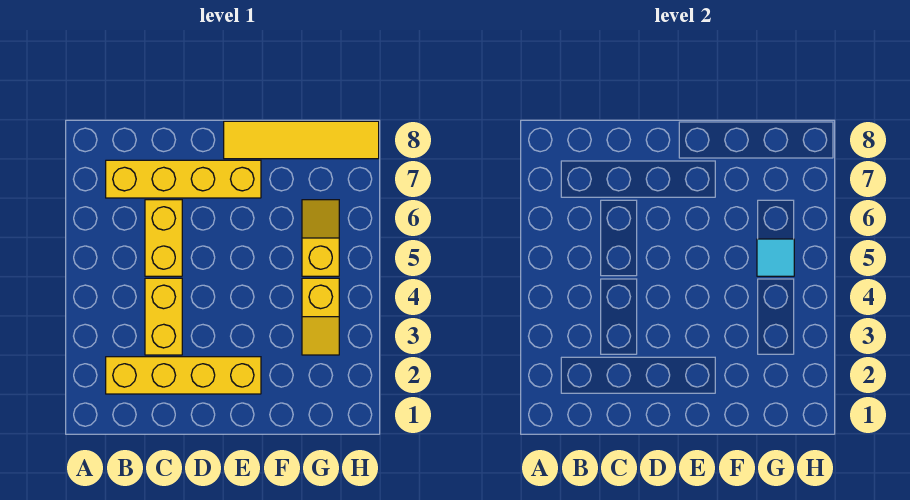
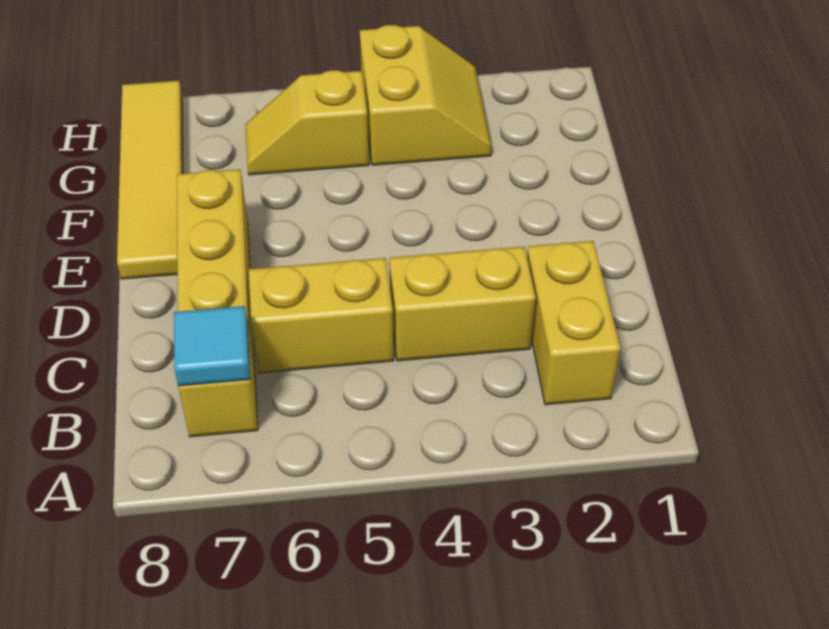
yellow brick B2:E2 level 1 -> yellow brick B2:C2 level 1
yellow slope G3:G4 level 1 top 4 -> yellow slope G3:H4 level 1 top 4
cyan tile G5 level 2 -> cyan tile B7 level 2

